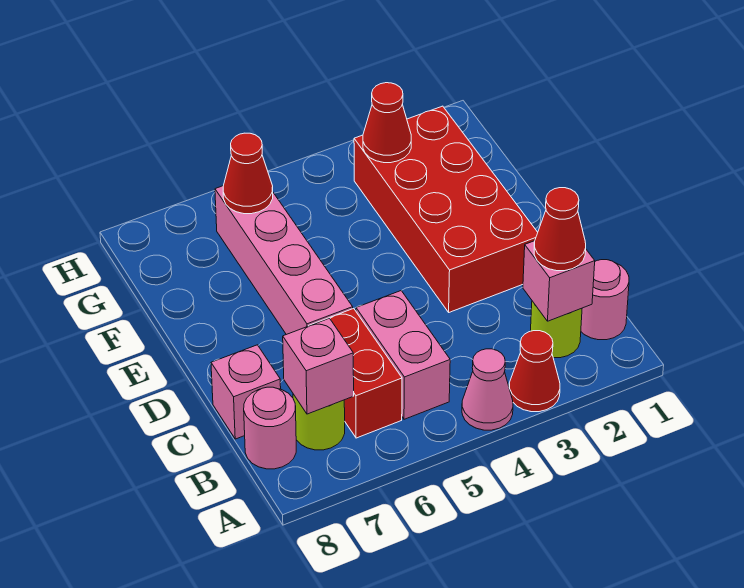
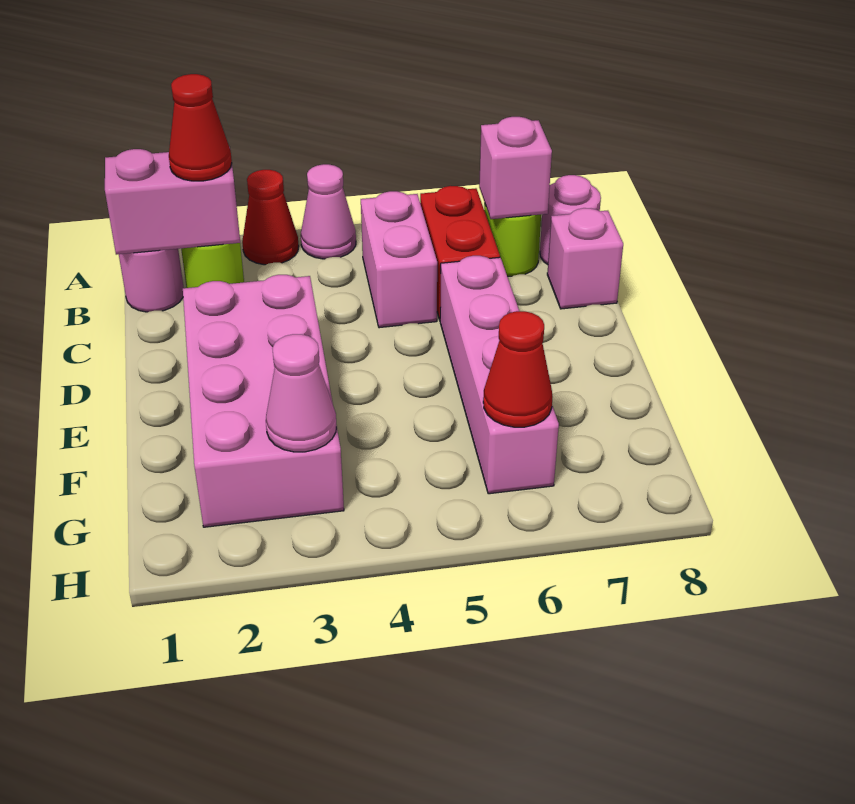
pink brick B2 level 2 -> pink brick B1:B2 level 2
red brick D2:G3 level 1 -> pink brick D2:G3 level 1
red cone G3 level 2 -> pink cone G3 level 2

